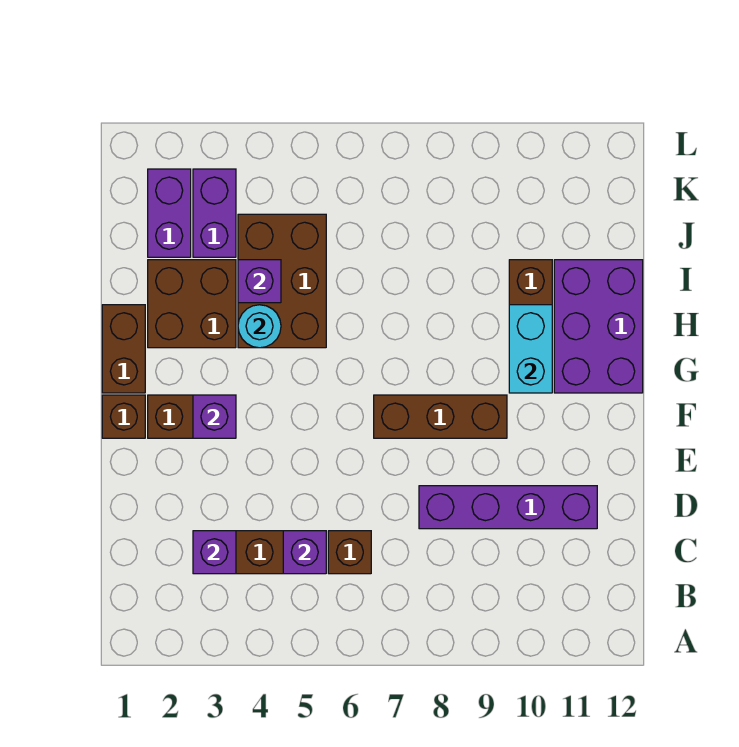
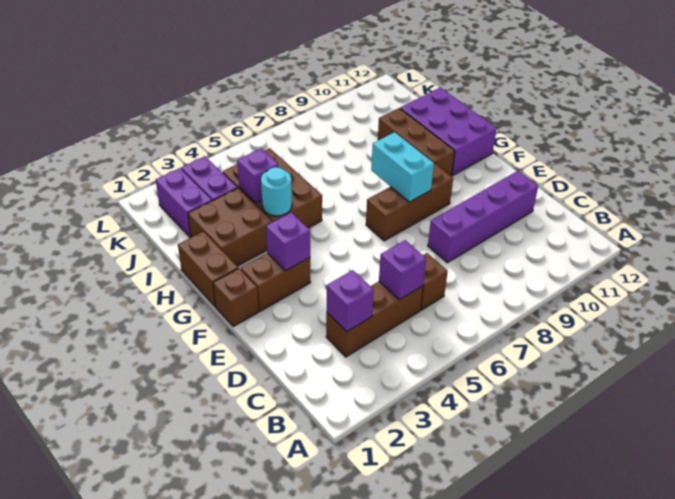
cyan brick G10:H10 level 2 -> cyan brick F8:G8 level 2

